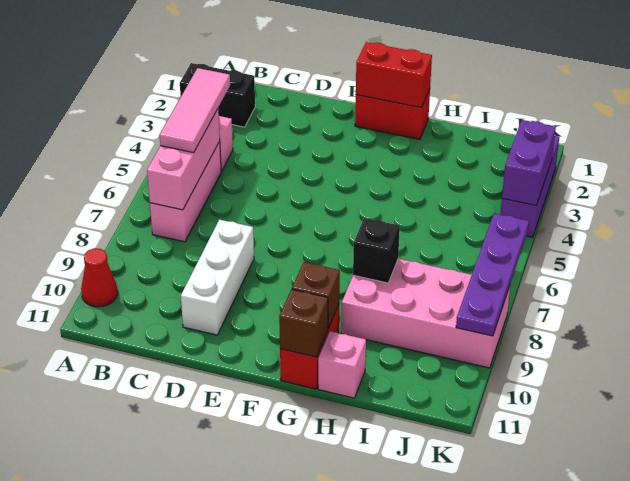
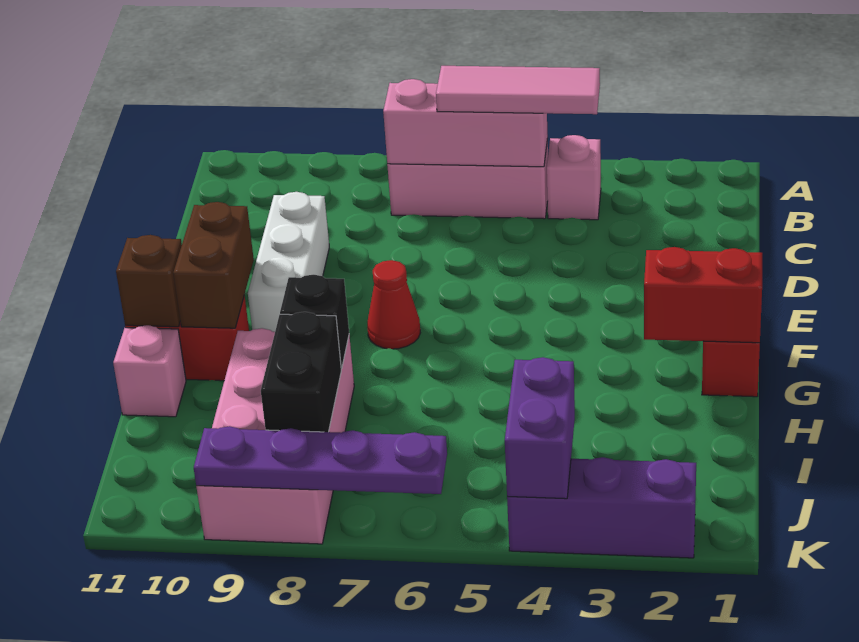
black brick A2:B2 level 1 -> black brick I8:J8 level 2
red cone A10 level 1 -> red cone F7 level 1
white brick D8:D10 level 1 -> white brick D9:F9 level 1
red brick F1:G1 level 2 -> red brick G1:G2 level 2
brown brick G10 level 2 -> brown brick F10:G10 level 2
purple brick K3:K4 level 2 -> purple brick J4:K4 level 2

